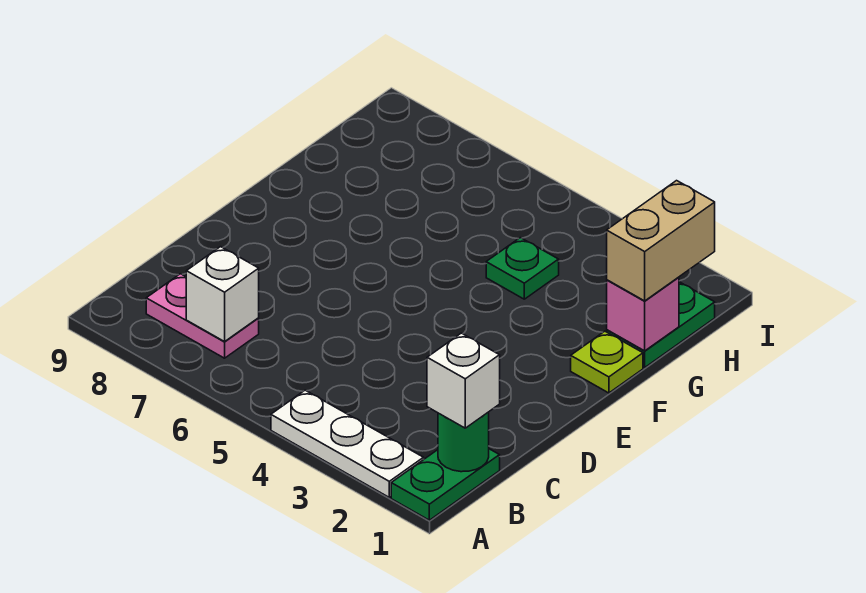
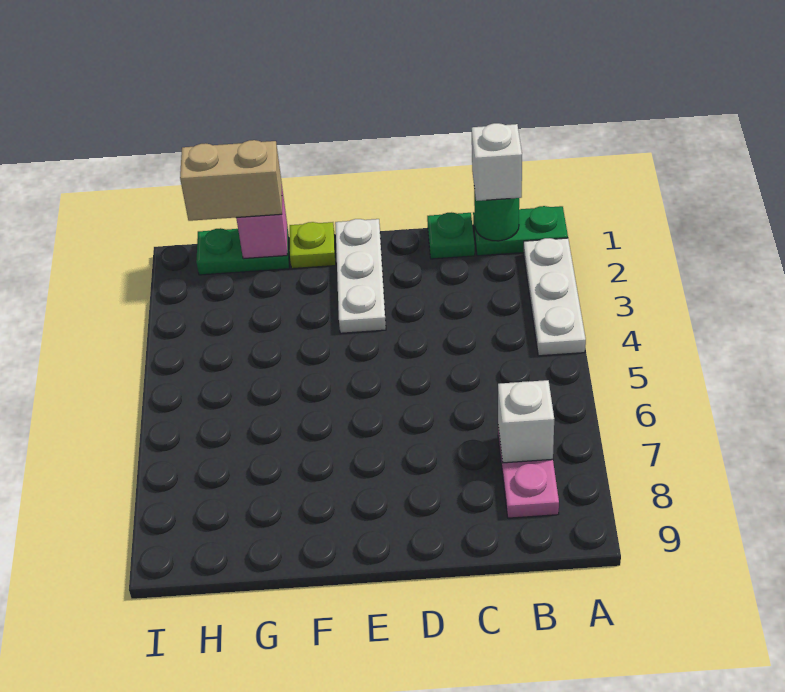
none -> white plate E1:E3 level 1
green plate G4 level 1 -> green plate C1 level 1

